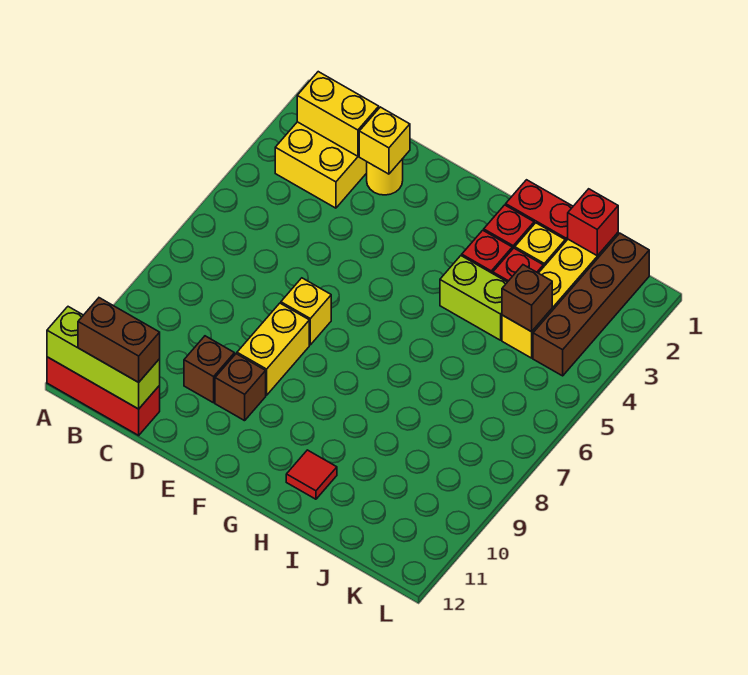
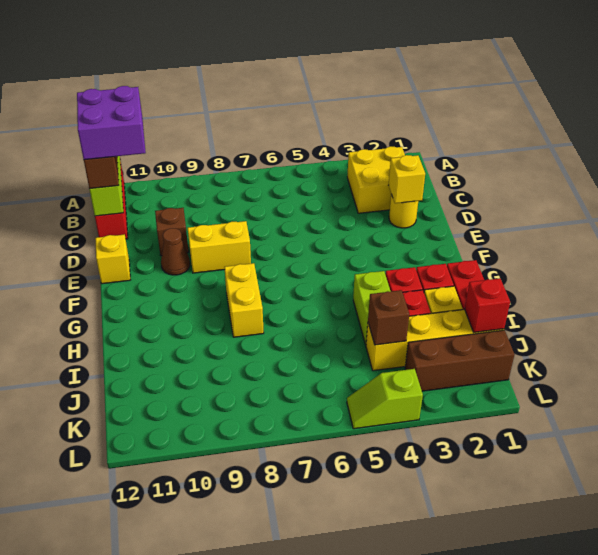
yellow brick B2:C2 level 2 -> yellow brick G8:H8 level 1
none -> purple brick B11:C12 level 4
yellow brick E7 level 1 -> yellow brick E12 level 1
brown brick E10 level 1 -> brown cone E10 level 1
red tile H11 level 1 -> none
brown brick K1:K4 level 1 -> brown brick K1:K3 level 1
none -> lime slope L4:L5 level 1 top 4

